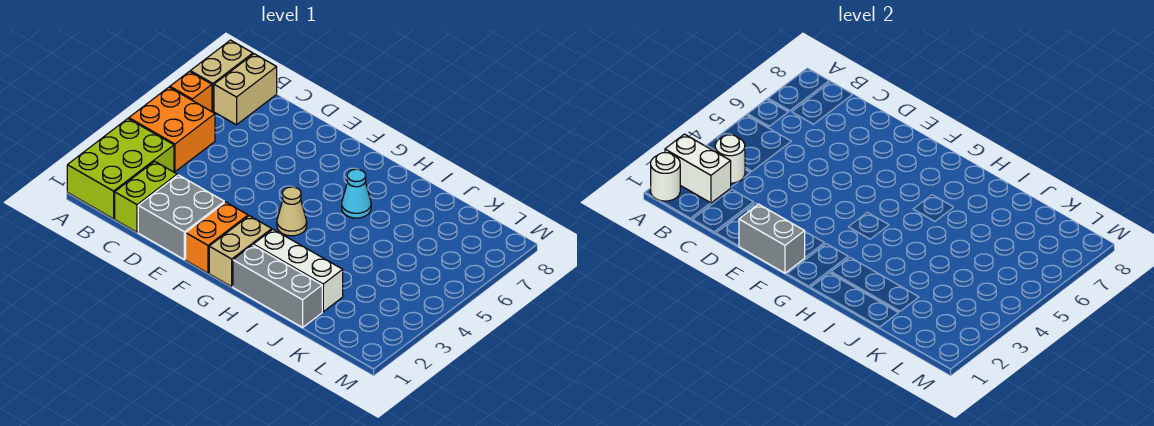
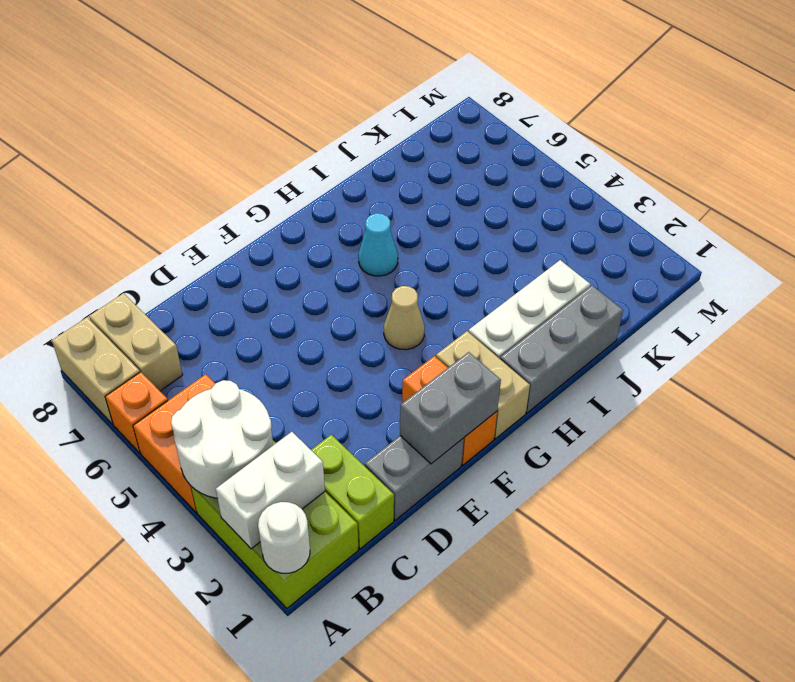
white round brick B3 level 2 -> white round brick A3:B4 level 2
grey brick D1:E2 level 1 -> grey brick D1:E1 level 1

